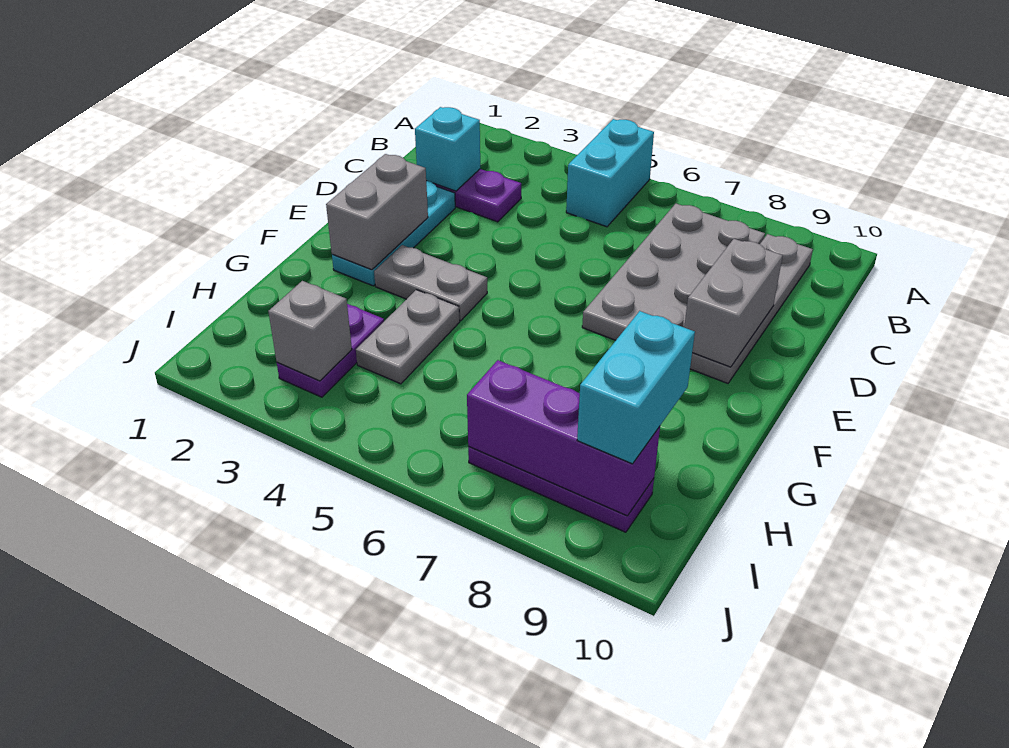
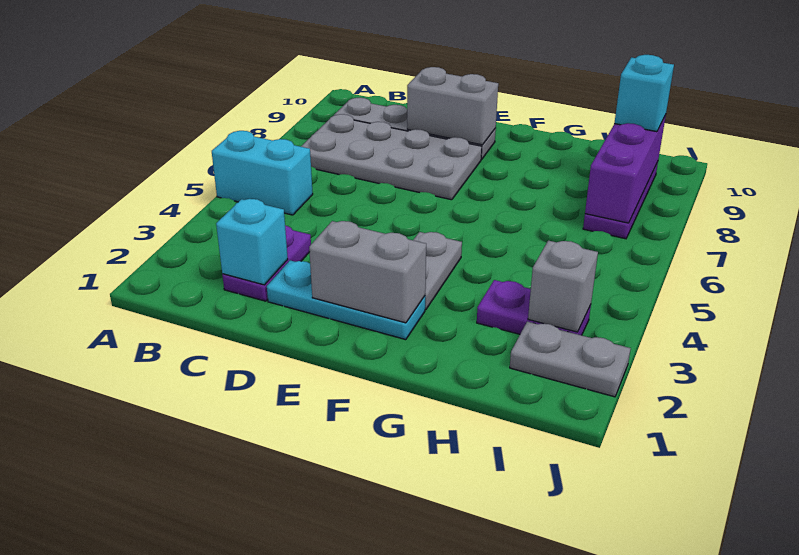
grey plate G4:H4 level 1 -> grey plate I2:J2 level 1
cyan brick H9:I9 level 3 -> cyan brick I9 level 3

